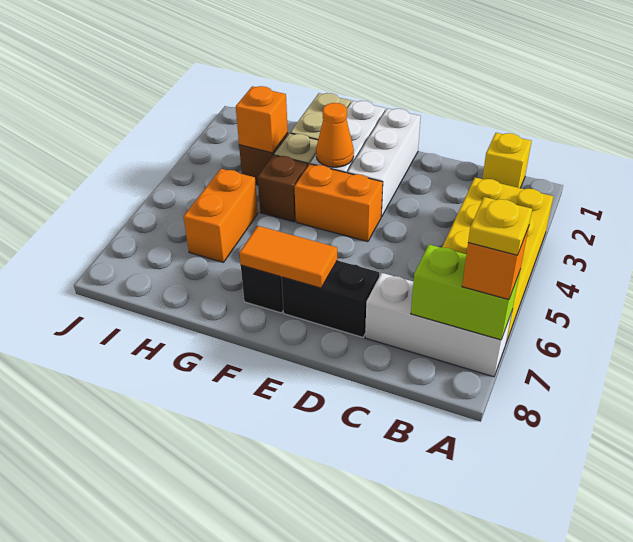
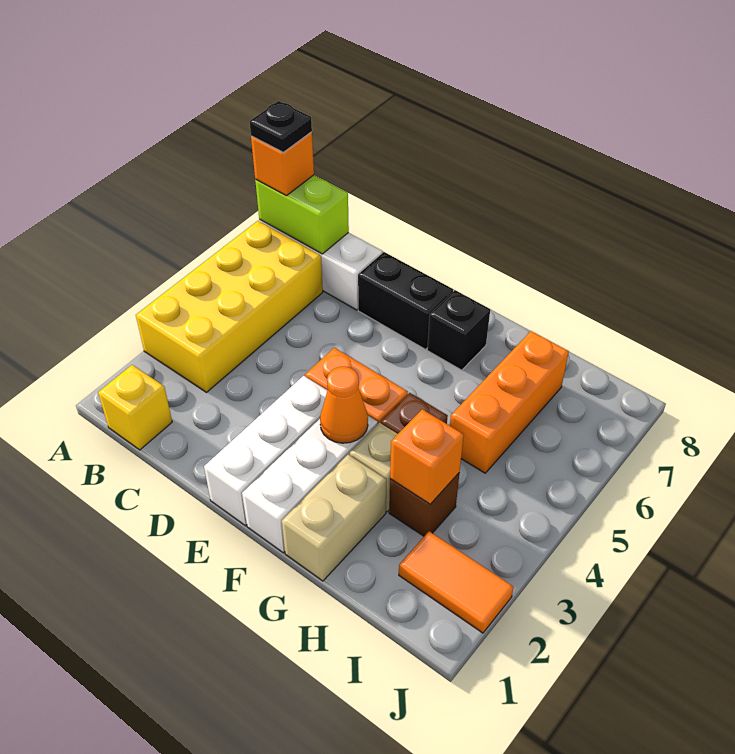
yellow plate A7 level 4 -> black plate A7 level 4
orange tile E7:F7 level 2 -> orange tile I2:J2 level 1
orange brick H5:H6 level 1 -> orange brick H5:H7 level 1

